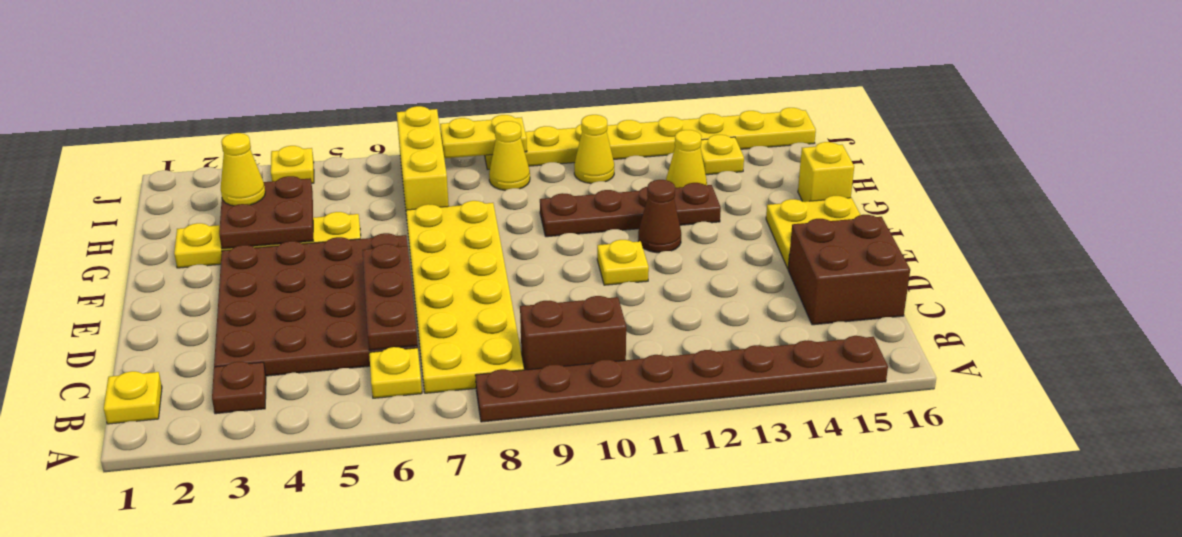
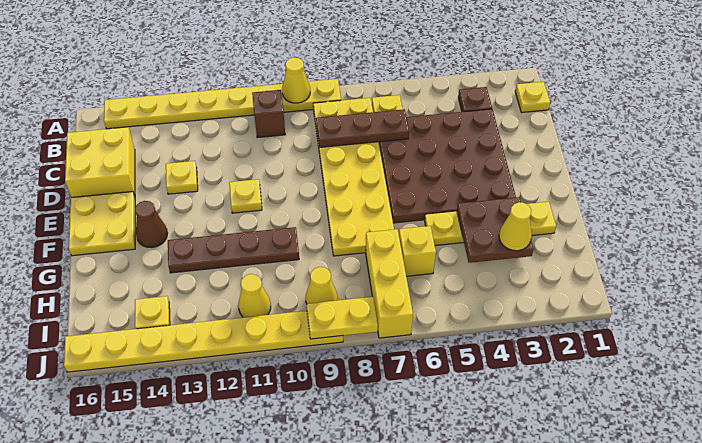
brown plate A8:A15 level 1 -> yellow plate A8:A15 level 1
brown brick B9:B10 level 1 -> brown brick B10 level 1
brown plate C6:E6 level 2 -> brown plate C6:C8 level 2
brown brick C15:D16 level 1 -> yellow brick C15:D16 level 1
brown cone F12 level 1 -> brown cone F14 level 1
yellow brick G16 level 1 -> yellow brick H6 level 1
yellow cone H13 level 1 -> yellow cone A9 level 2
yellow plate J4 level 1 -> yellow plate D13 level 1

